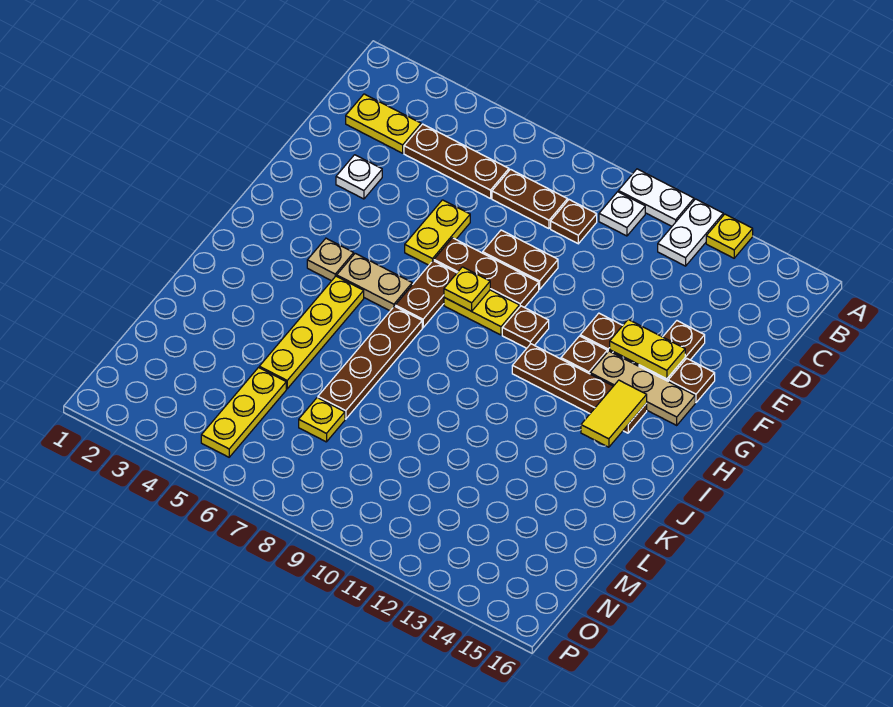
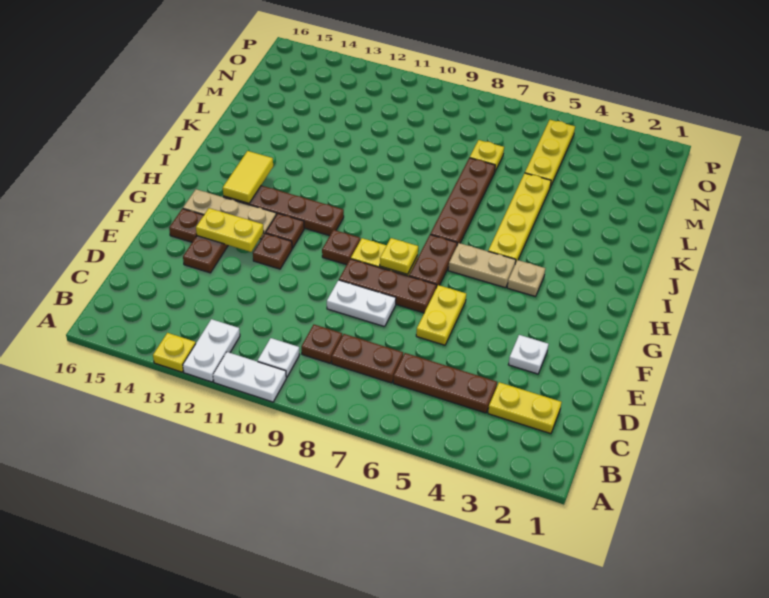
brown plate E8:E9 level 1 -> white plate E8:E9 level 1

